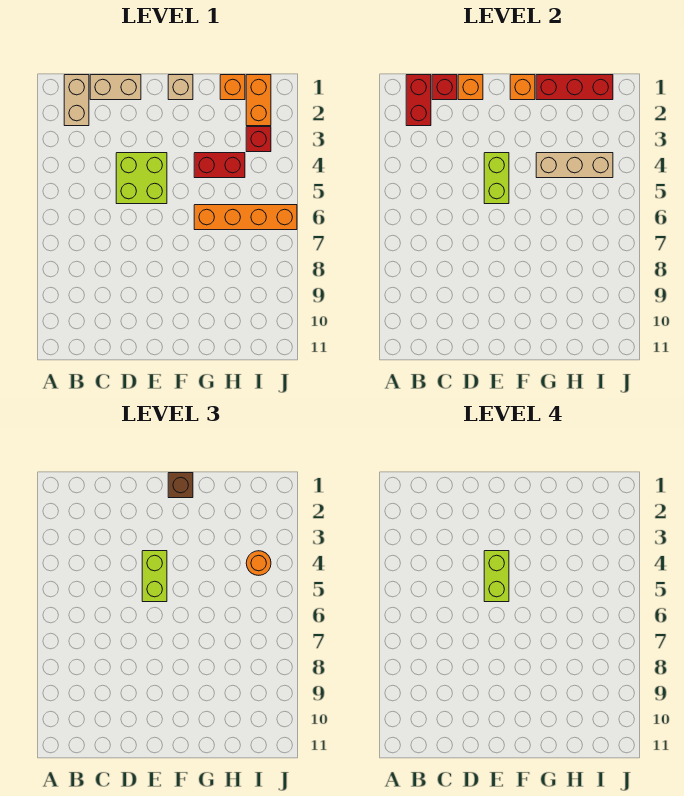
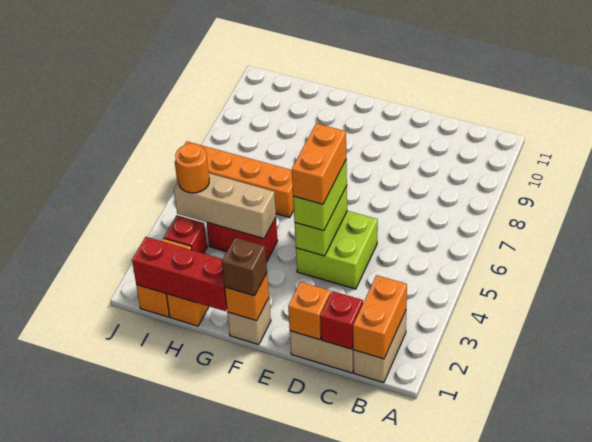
red brick B1:B2 level 2 -> orange brick B1:B2 level 2
lime brick E4:E5 level 4 -> orange brick E4:E5 level 4

